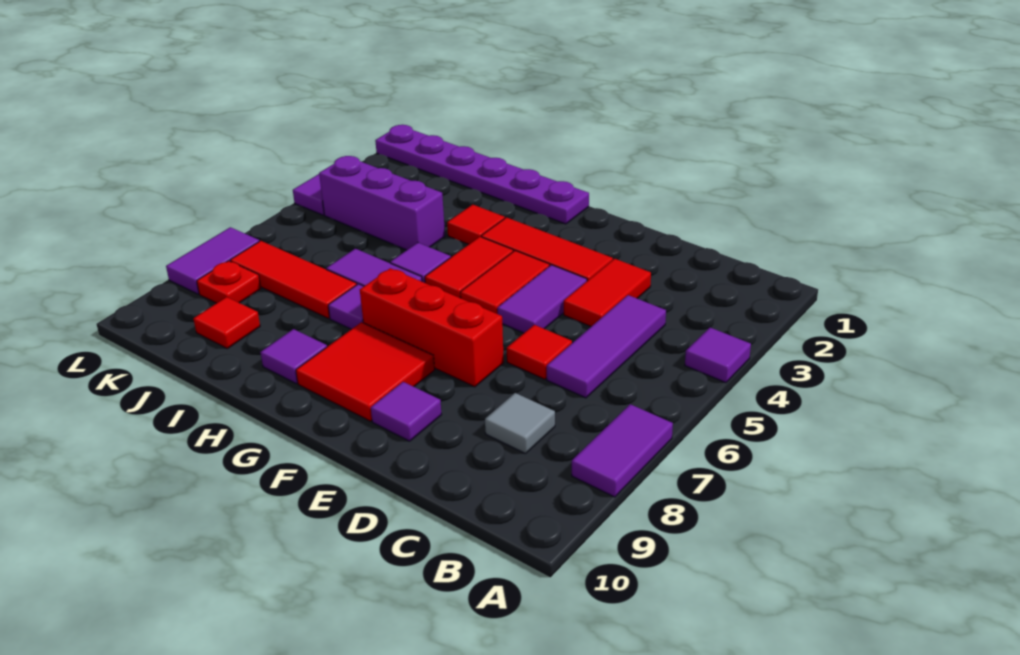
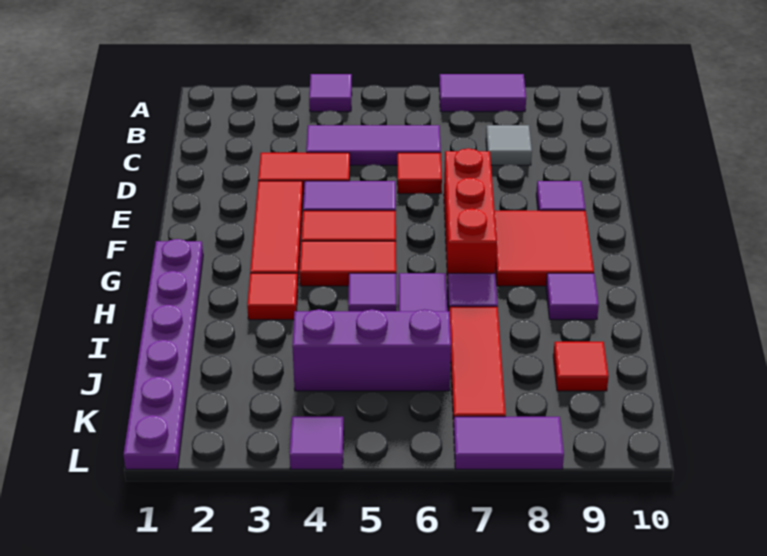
purple brick I4:K4 level 1 -> purple brick J4:J6 level 1
red plate K8 level 1 -> none

